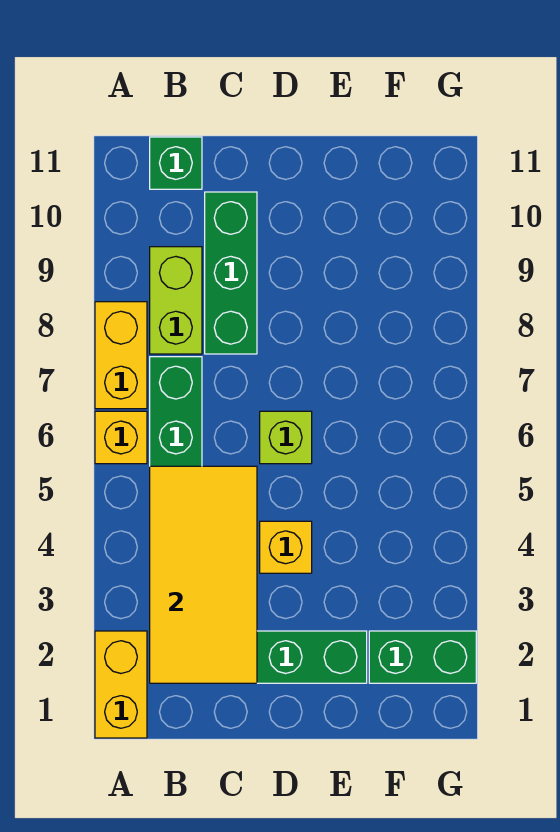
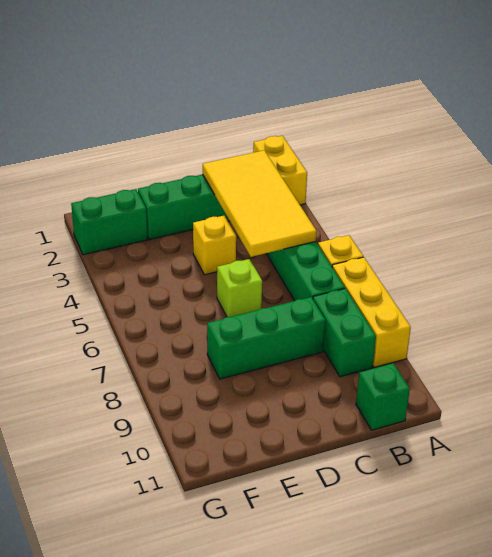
yellow brick A7:A8 level 1 -> yellow brick A7:A9 level 1
lime brick B8:B9 level 1 -> green brick B8:B9 level 1
green brick C8:C10 level 1 -> green brick C8:E8 level 1

